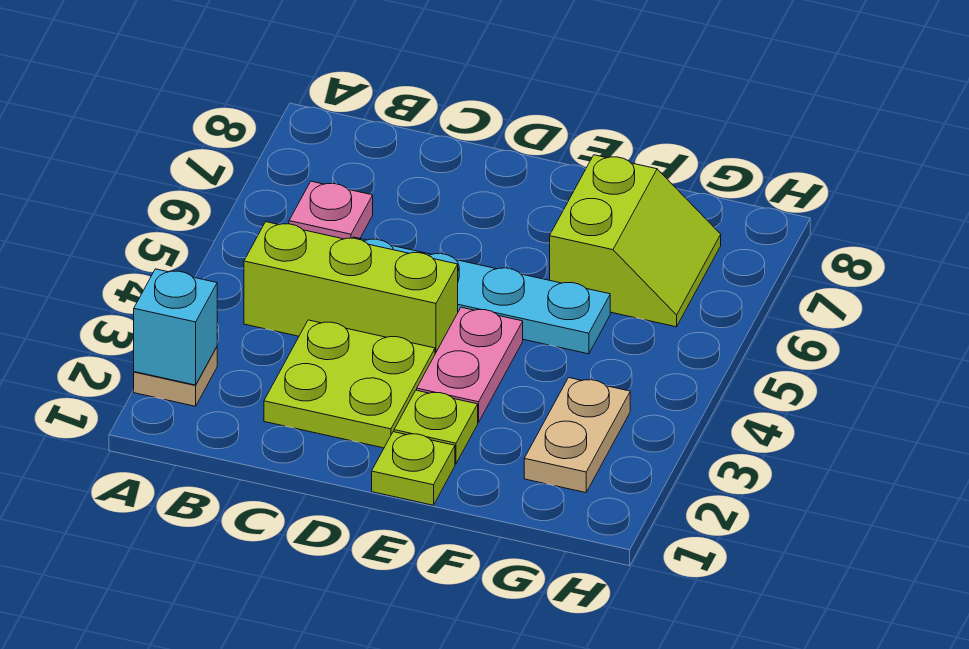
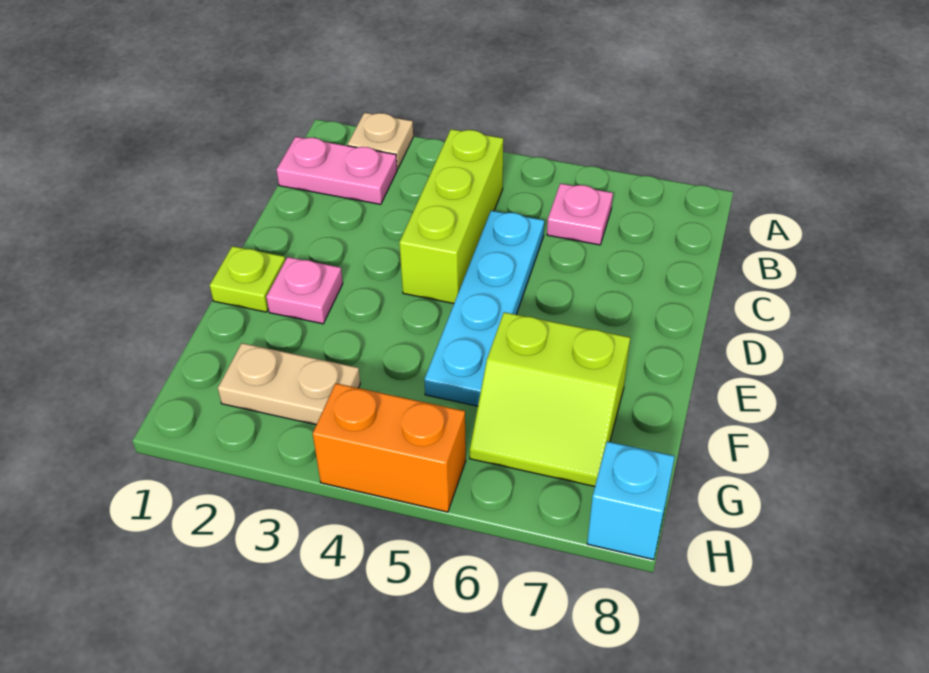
cyan brick A2 level 2 -> cyan brick H8 level 1
lime plate C2:D3 level 1 -> none
lime plate E2 level 1 -> pink plate E2 level 1
pink plate E3:E4 level 1 -> pink plate B1:B2 level 1
none -> orange brick H4:H5 level 1

